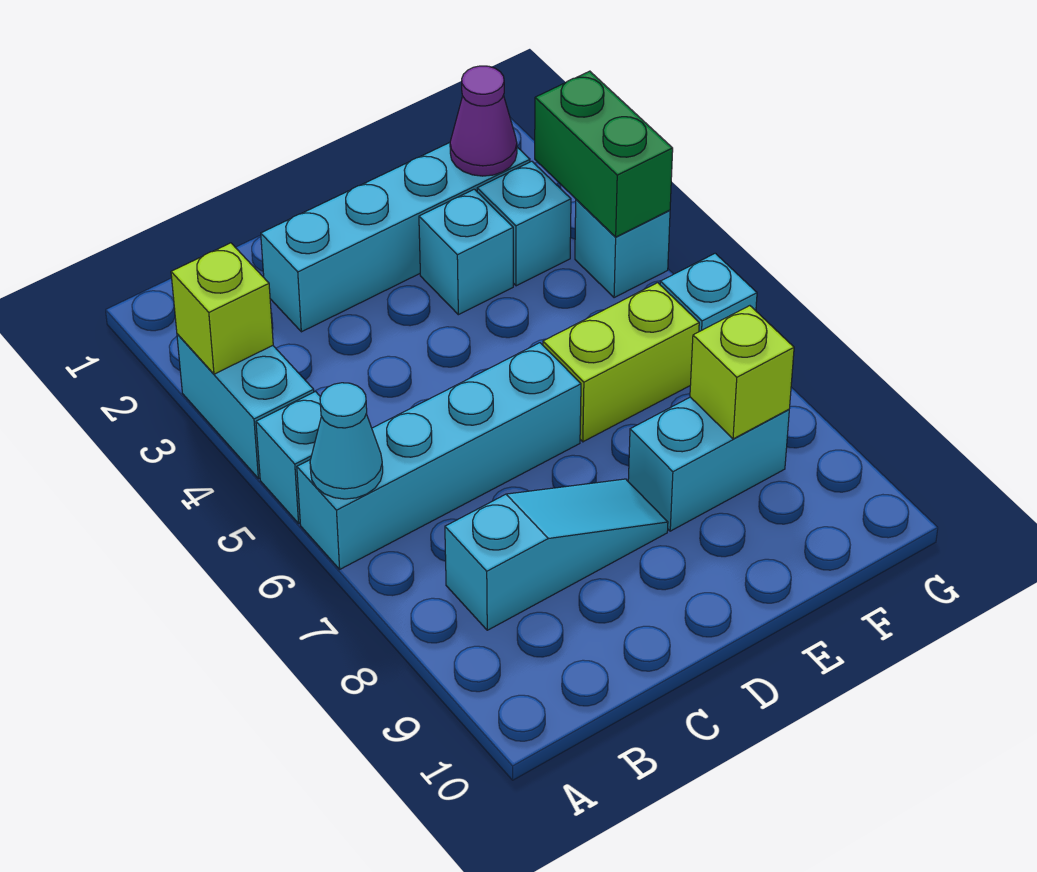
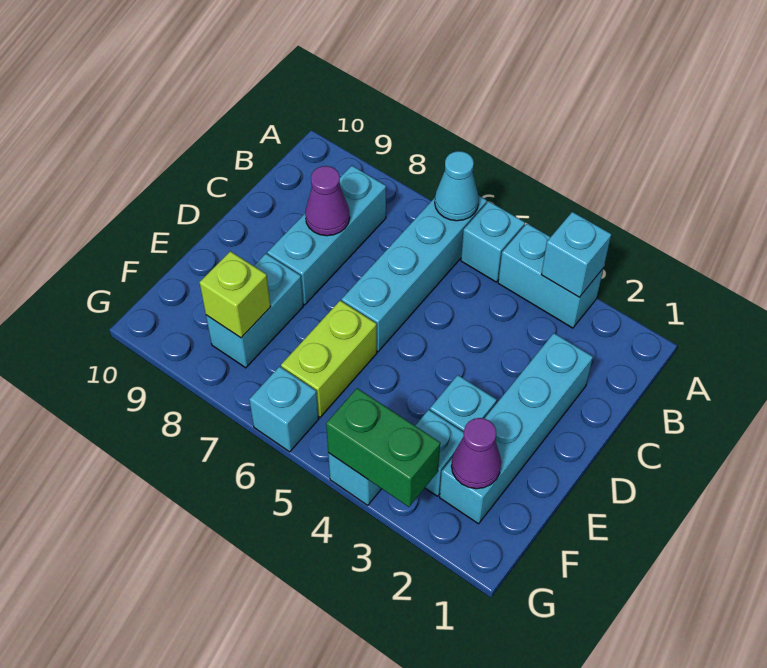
lime brick A3 level 2 -> cyan brick A3 level 2
cyan slope B8:D8 level 1 top B -> cyan brick B8:D8 level 1
none -> purple cone C8 level 2

